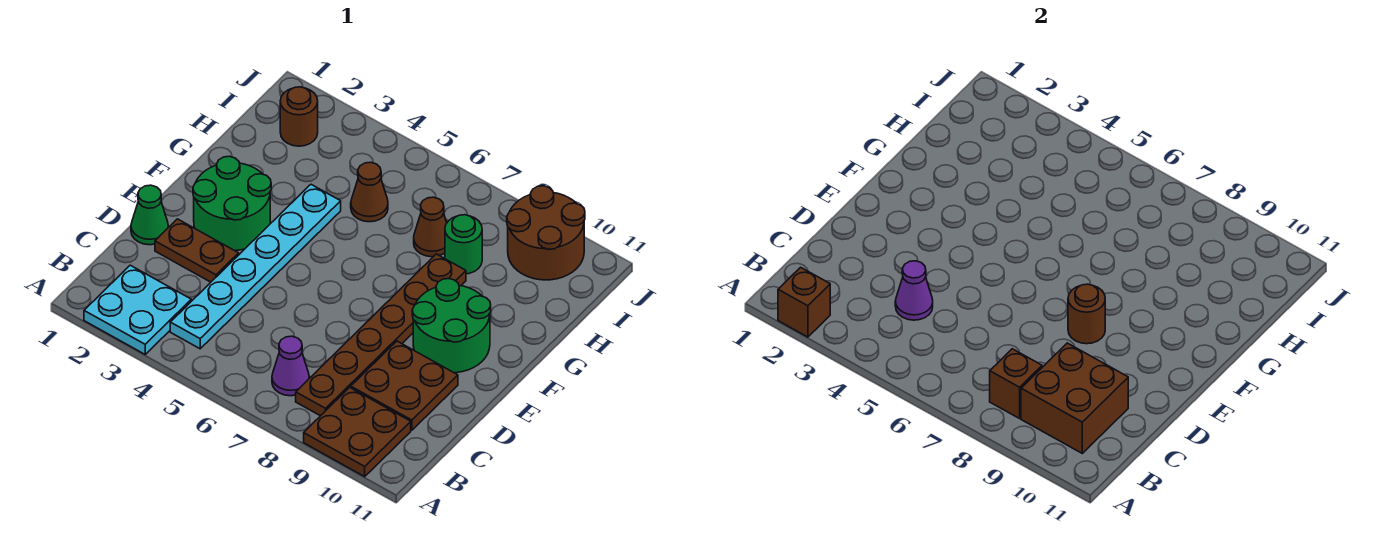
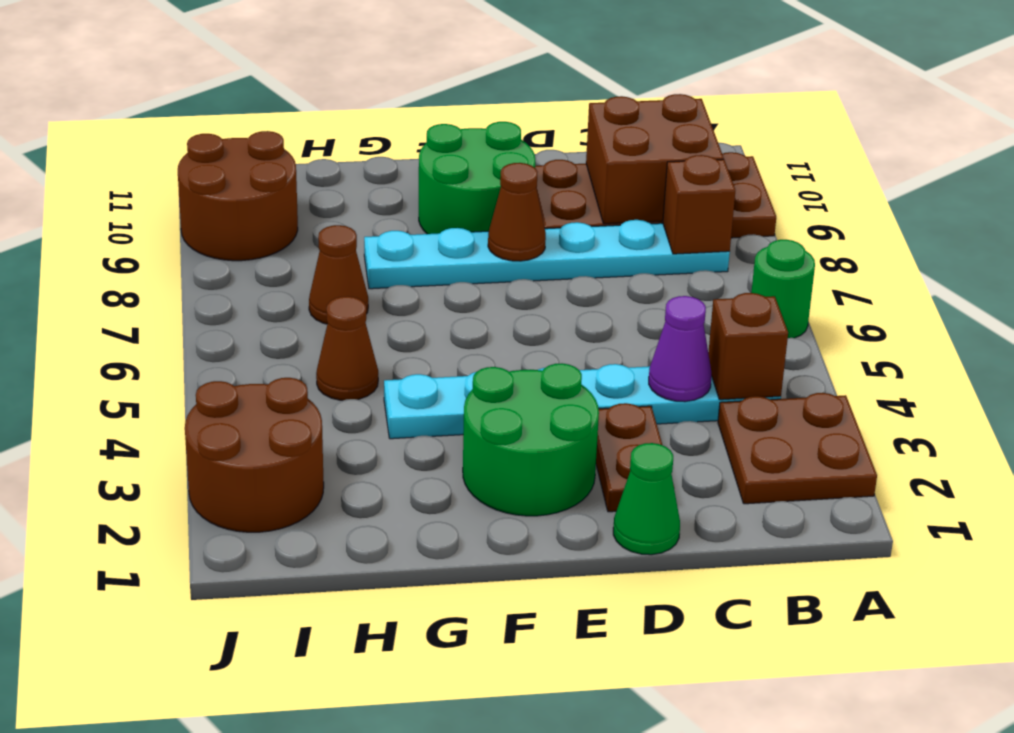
cyan plate A2:B3 level 1 -> brown plate A2:B3 level 1
brown brick A2 level 2 -> brown brick B4 level 2
purple cone B7 level 1 -> none
brown plate B8:G8 level 1 -> cyan plate B8:G8 level 1
brown round brick E8 level 2 -> brown cone E8 level 2
green round brick H8 level 1 -> green round brick A6 level 1
brown round brick I2 level 1 -> brown round brick I2:J3 level 1

